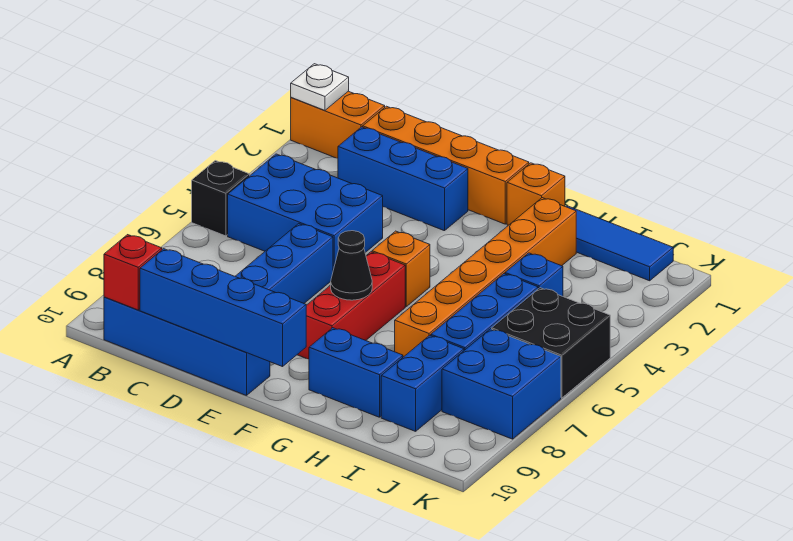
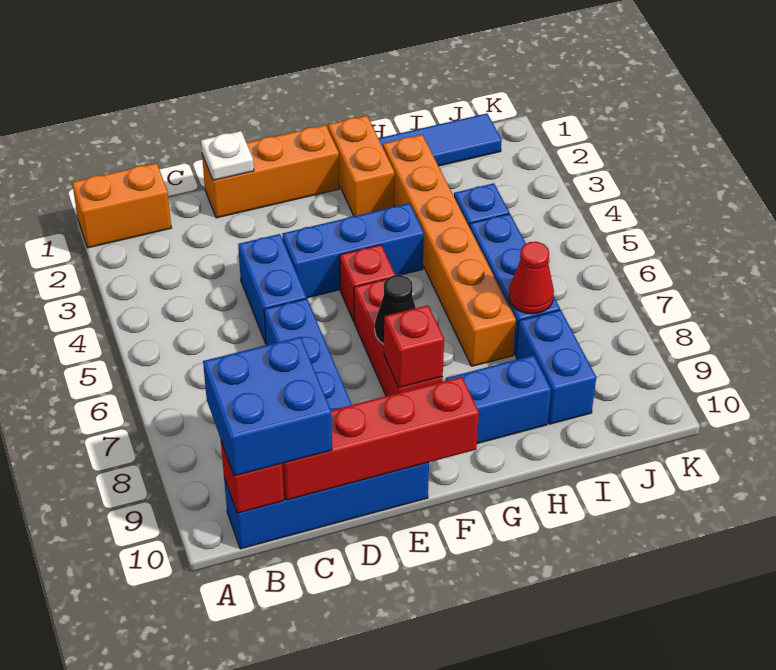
white plate A1 level 2 -> white plate D1 level 2
black brick A5 level 1 -> none
blue brick B4:D5 level 1 -> blue brick D4:D5 level 1
orange brick C1:F1 level 1 -> orange brick D1:F1 level 1
blue brick C2:E2 level 1 -> blue brick E4:G4 level 1
blue brick C10:F10 level 2 -> red brick C10:F10 level 2
orange brick F5 level 1 -> red brick F5 level 1
none -> red brick F8 level 2
orange brick G1 level 1 -> orange brick G1:G2 level 1
none -> red cone I7 level 2
black brick J5:K6 level 1 -> none
blue brick J7:K8 level 1 -> blue brick B9:C10 level 3

